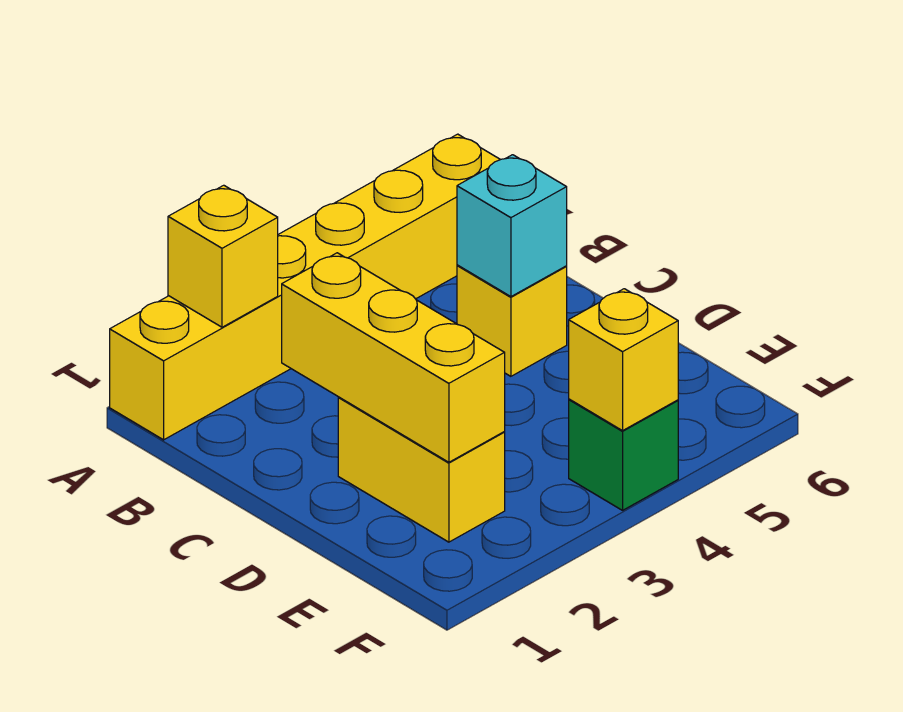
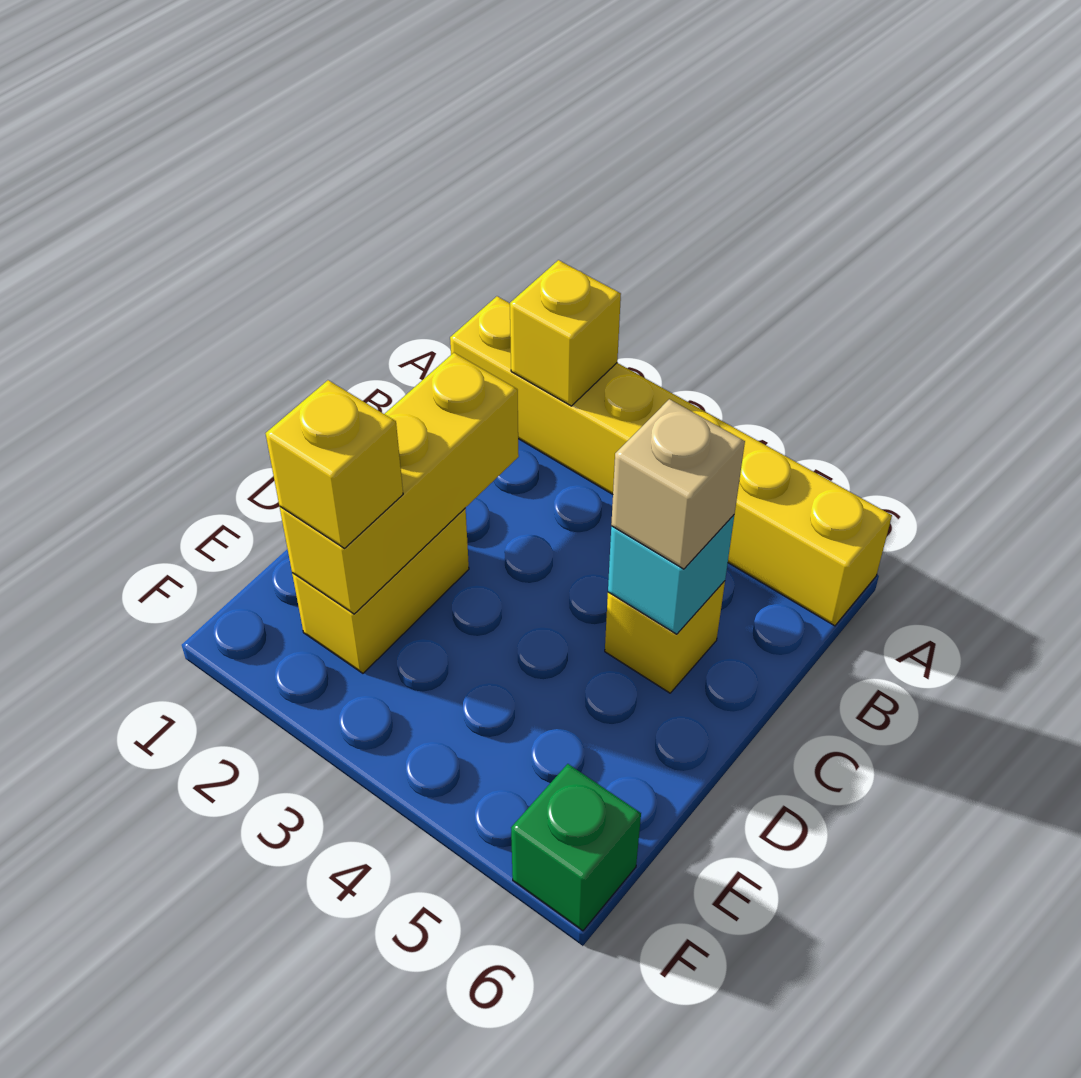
none -> tan brick C5 level 3
green brick F4 level 1 -> green brick F6 level 1
yellow brick F4 level 2 -> yellow brick E2 level 3

